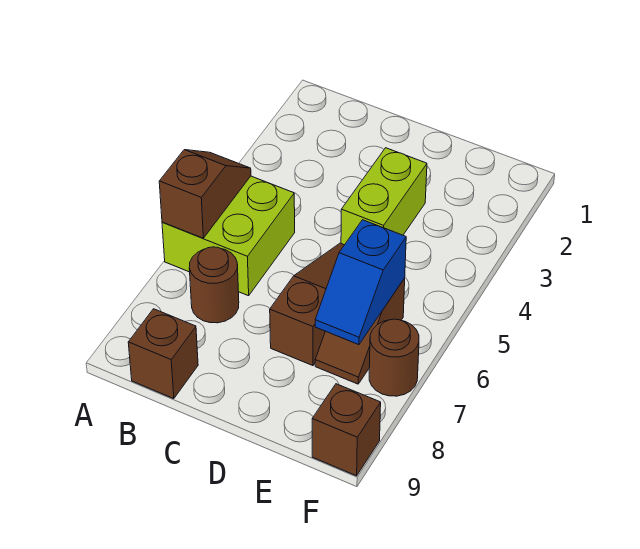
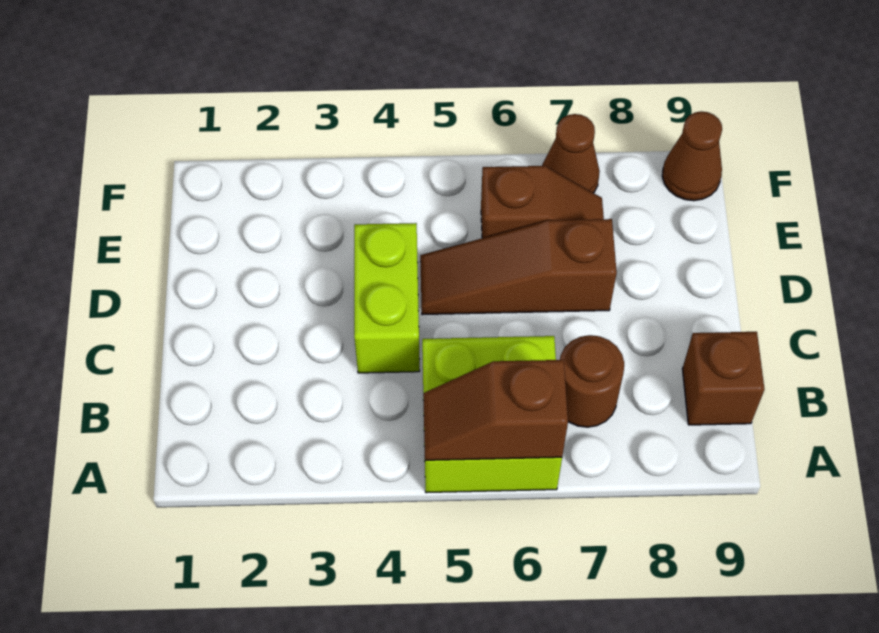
lime brick D3:D4 level 1 -> lime brick C4:D4 level 1
blue slope E6:E7 level 2 top 6 -> none
brown round brick F7 level 1 -> brown cone F7 level 1
brown brick F9 level 1 -> brown cone F9 level 1

